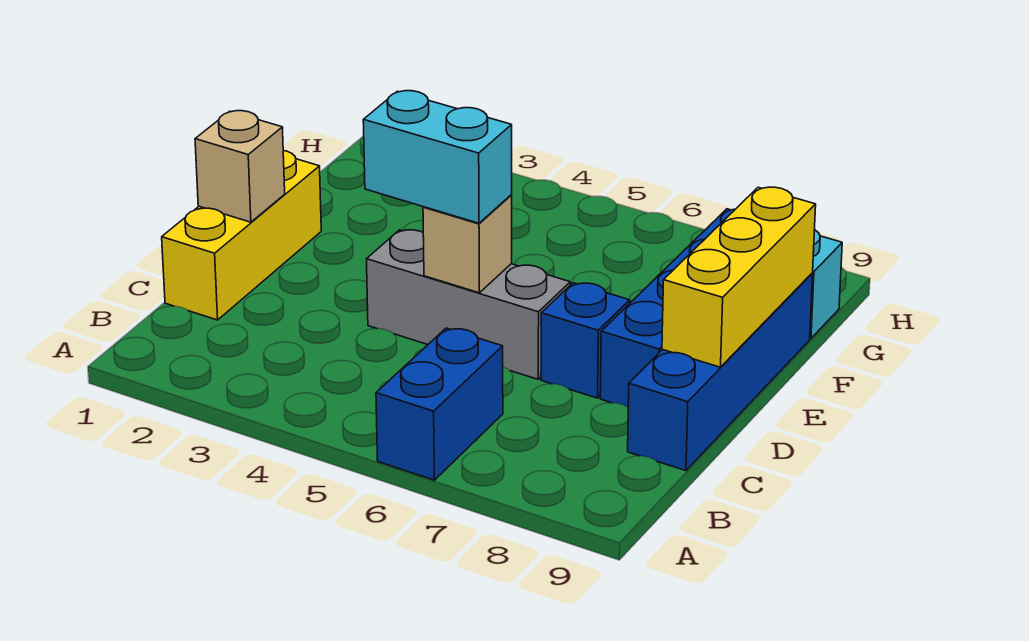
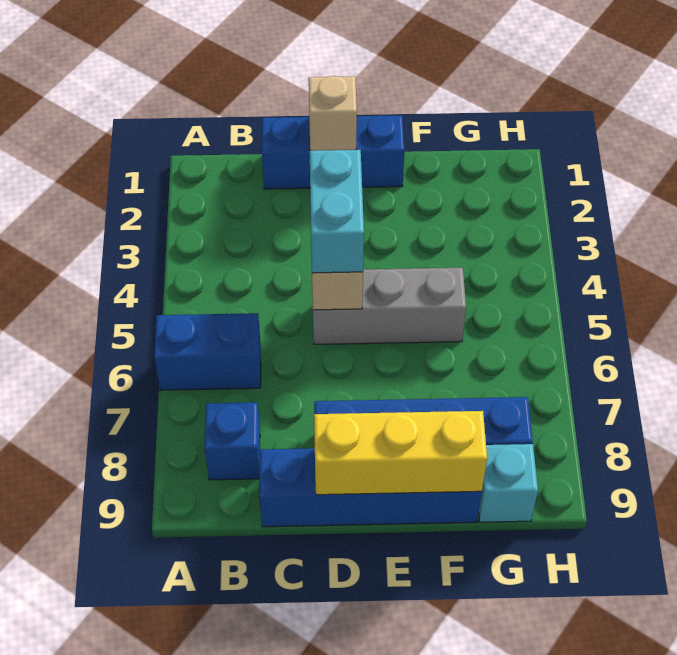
yellow brick C1:E1 level 1 -> blue brick C1:E1 level 1
grey brick D4:D6 level 1 -> grey brick D5:F5 level 1
blue brick D7 level 1 -> blue brick B8 level 1

